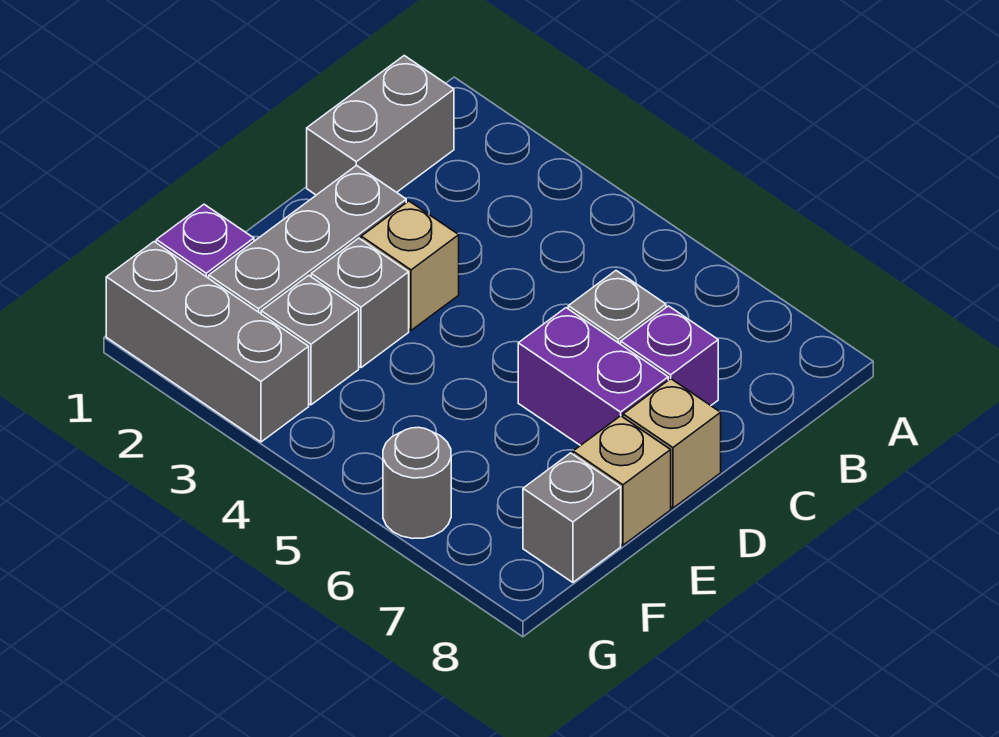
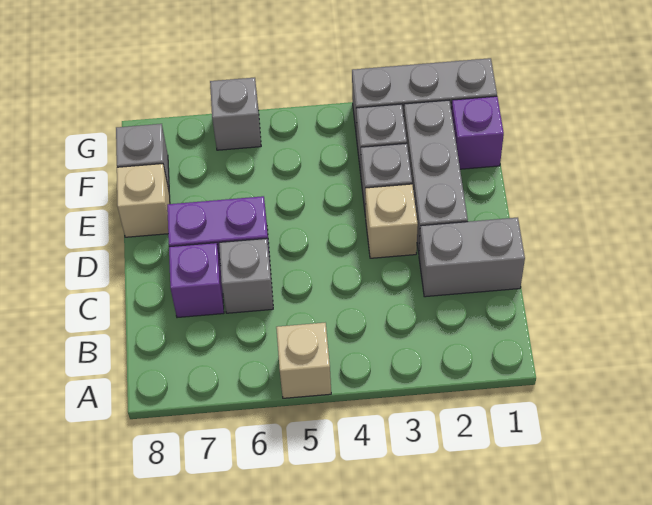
grey brick B1:C1 level 1 -> grey brick C1:C2 level 1
tan brick D8 level 1 -> tan brick A5 level 1
grey round brick G6 level 1 -> grey brick G6 level 1

